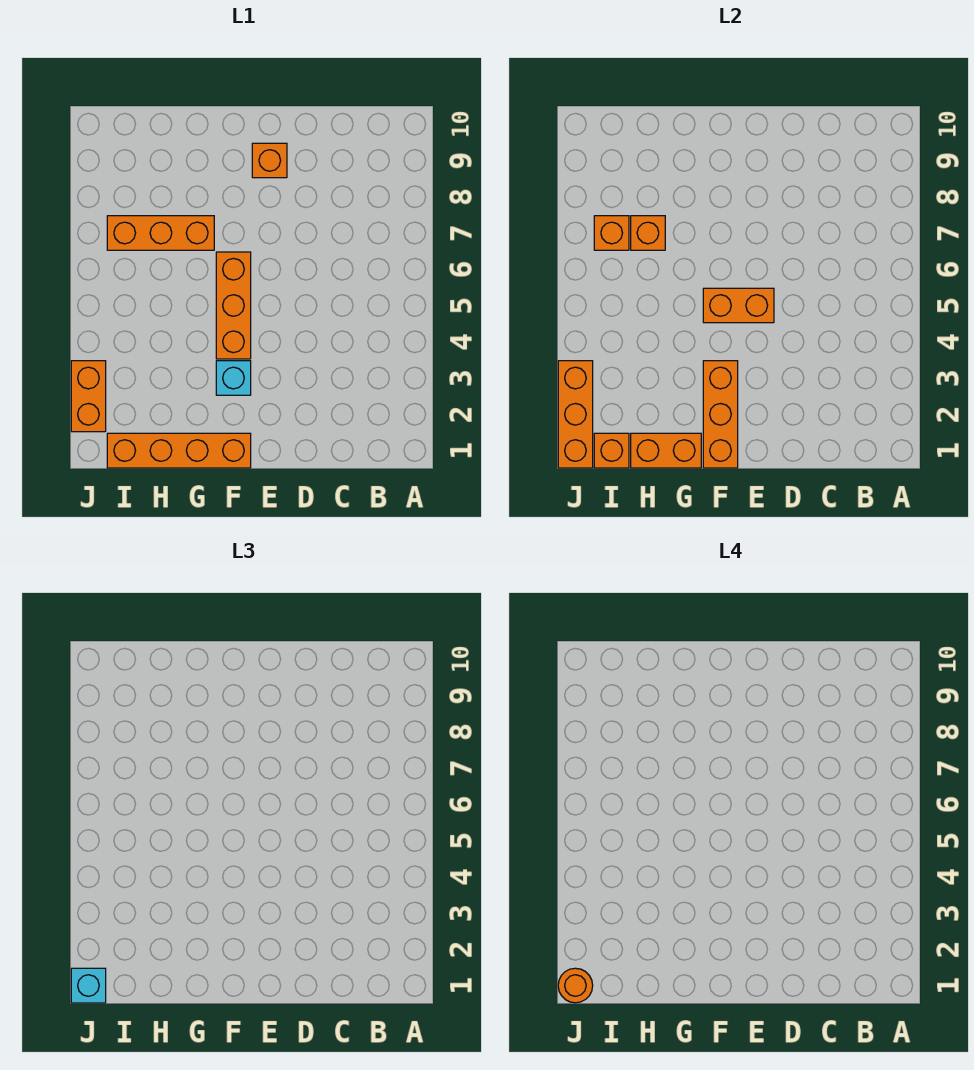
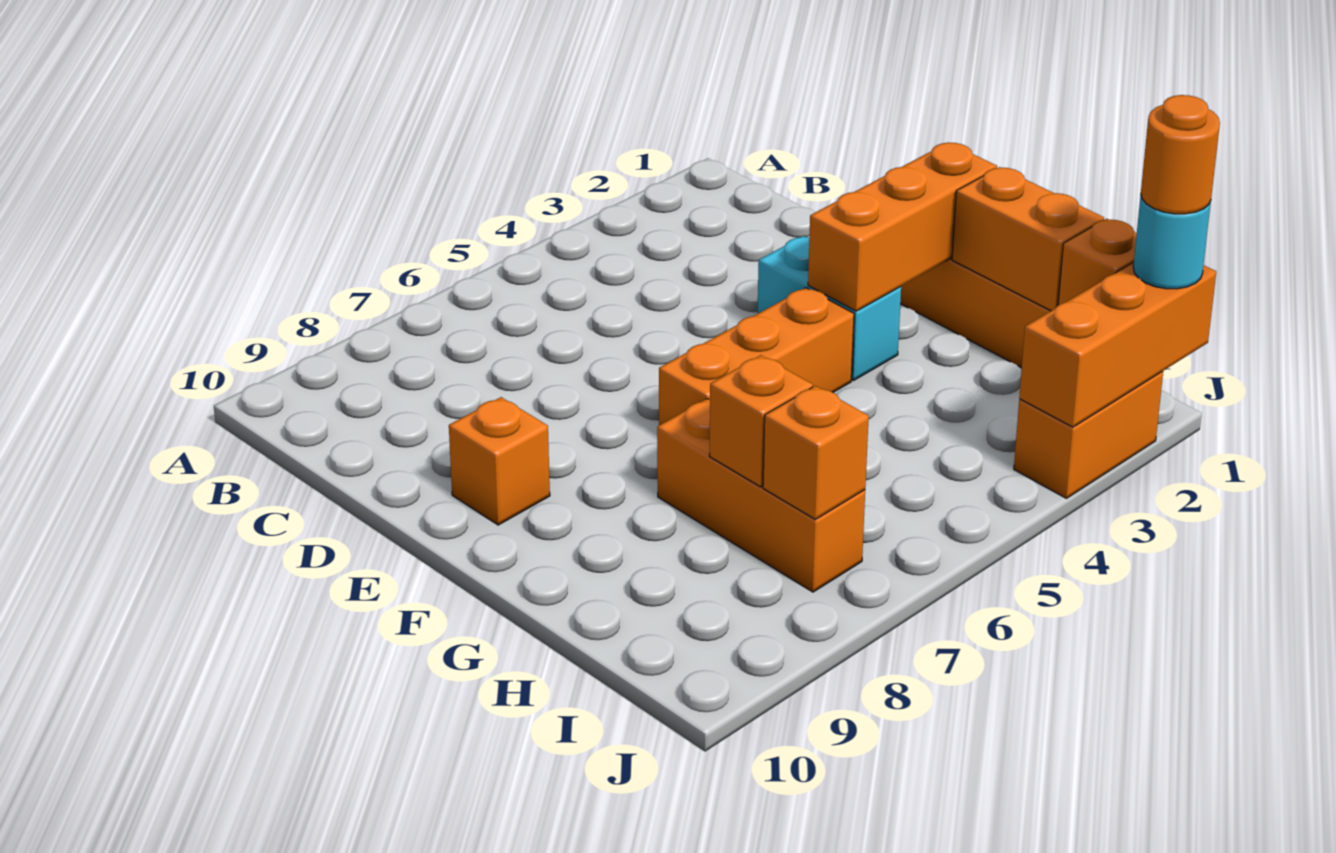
orange brick E5:F5 level 2 -> none
cyan brick F3 level 1 -> cyan brick E3:F3 level 1
cyan brick J1 level 3 -> cyan round brick J1 level 3

